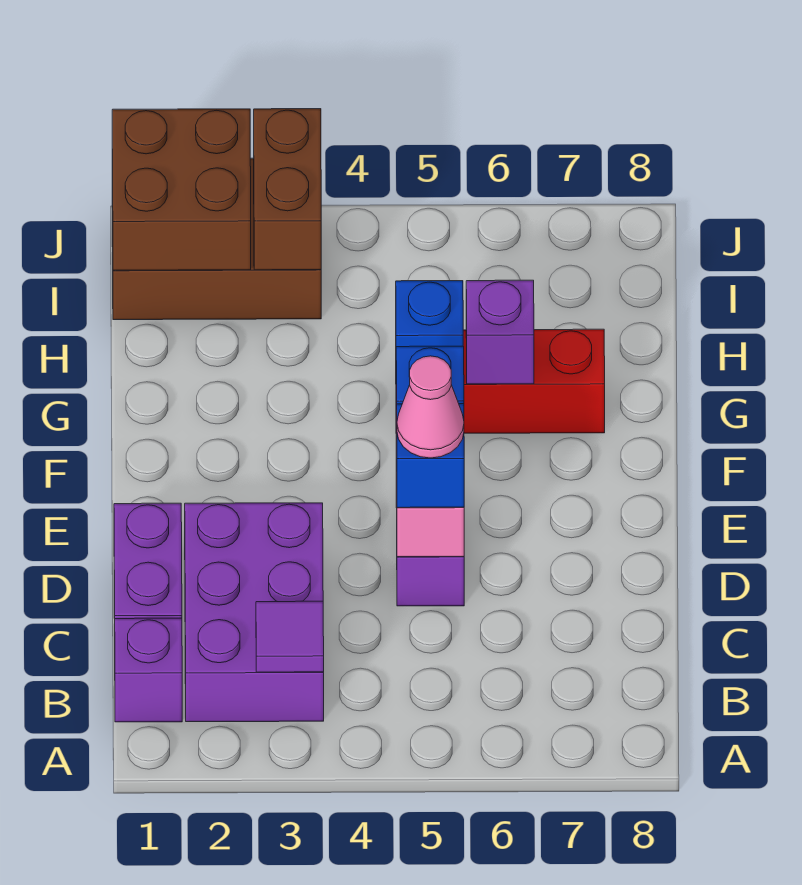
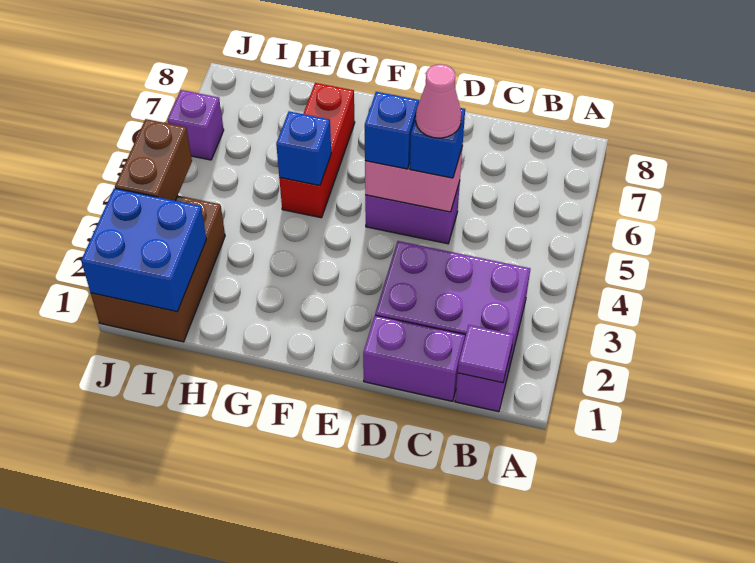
purple tile B3 level 2 -> purple tile B1 level 2
purple brick G6 level 2 -> purple brick J6 level 1
brown brick I1:J2 level 2 -> blue brick I1:J2 level 2
brown brick I3:J3 level 2 -> brown brick J3:J4 level 2

